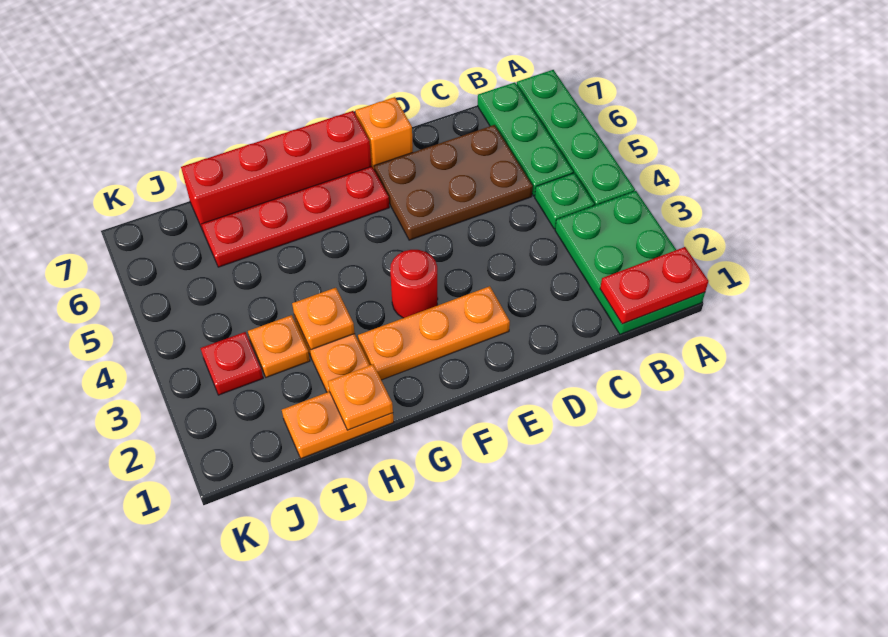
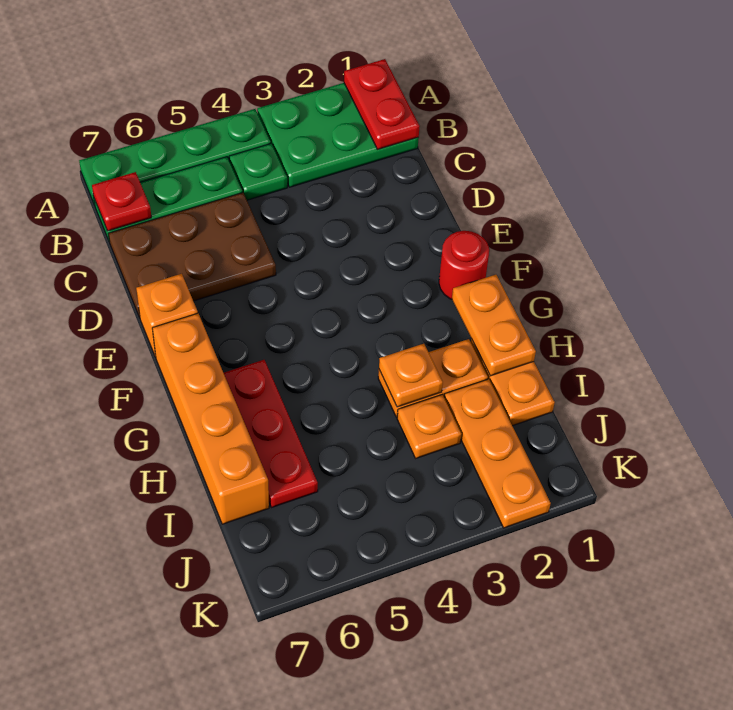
brown plate C5:E6 level 1 -> brown plate C5:D7 level 1
orange plate E2:G2 level 1 -> orange plate I2:K2 level 1
red round brick F3 level 1 -> red round brick F1 level 1
red plate F6:I6 level 1 -> red plate G6:I6 level 1
red brick F7:I7 level 1 -> orange brick F7:I7 level 1
orange plate H1 level 2 -> orange plate G1:H1 level 2
red plate J3 level 1 -> red plate B7 level 2

